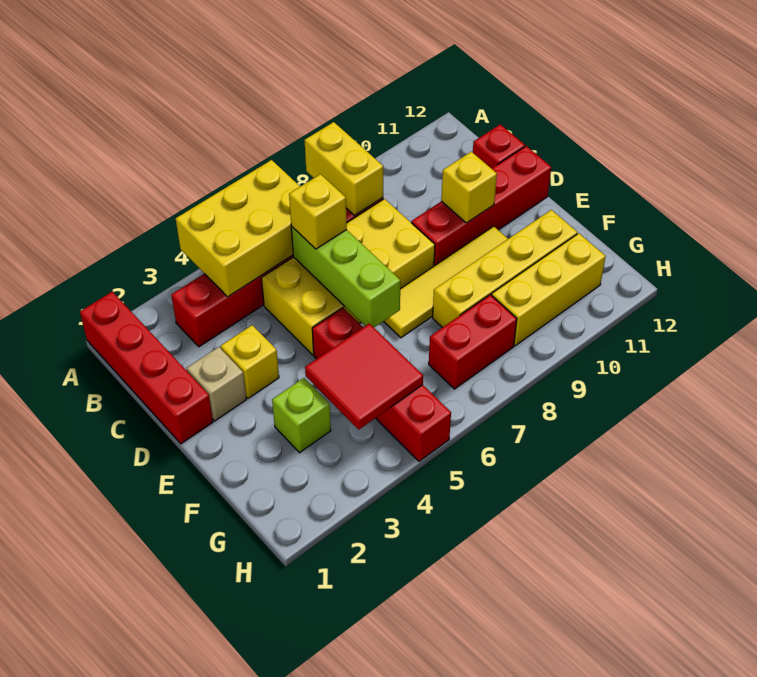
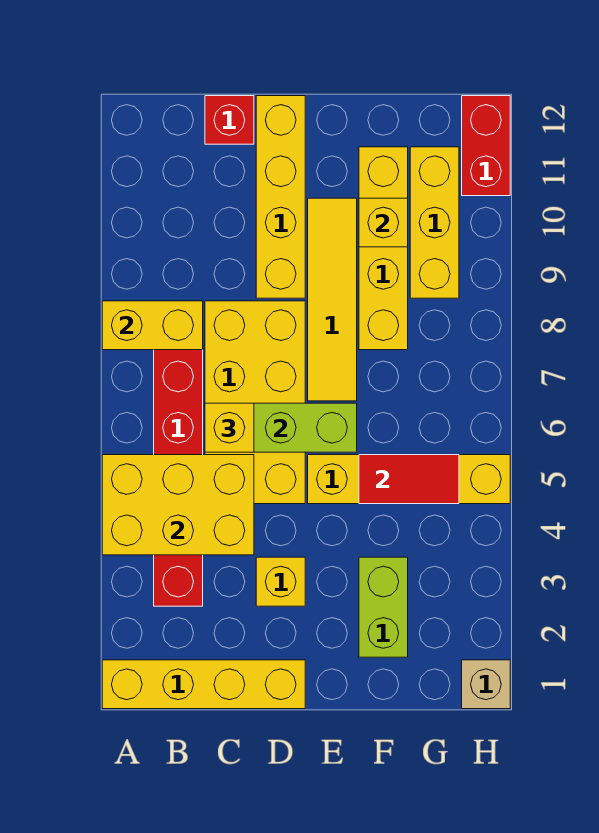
red brick A1:D1 level 1 -> yellow brick A1:D1 level 1
yellow brick A4:B6 level 2 -> yellow brick A4:C5 level 2
tan brick D2 level 1 -> tan brick H1 level 1
red brick D9:D12 level 1 -> yellow brick D9:D12 level 1
yellow brick D10 level 2 -> yellow brick F10 level 2
red brick E5:H5 level 1 -> yellow brick E5:H5 level 1
lime brick F3 level 1 -> lime brick F2:F3 level 1
red tile F4:G5 level 2 -> red tile F5:G5 level 2
red brick G7:G8 level 1 -> red brick H11:H12 level 1

